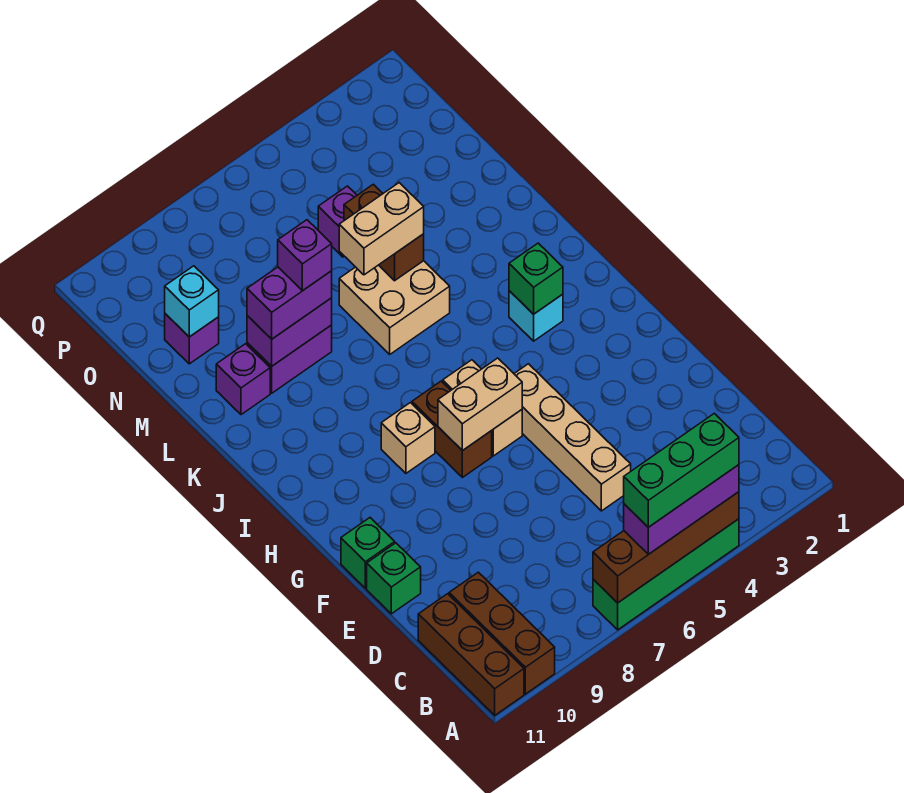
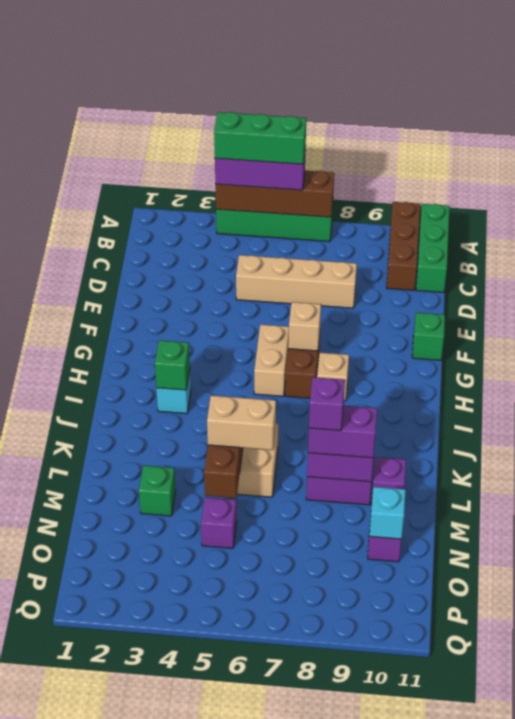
brown brick A11:C11 level 1 -> green brick A11:C11 level 1
tan brick D5:G5 level 1 -> tan brick D5:D8 level 1
green brick E11 level 1 -> green brick M3 level 1
tan brick G6:G7 level 2 -> tan brick G7 level 2

